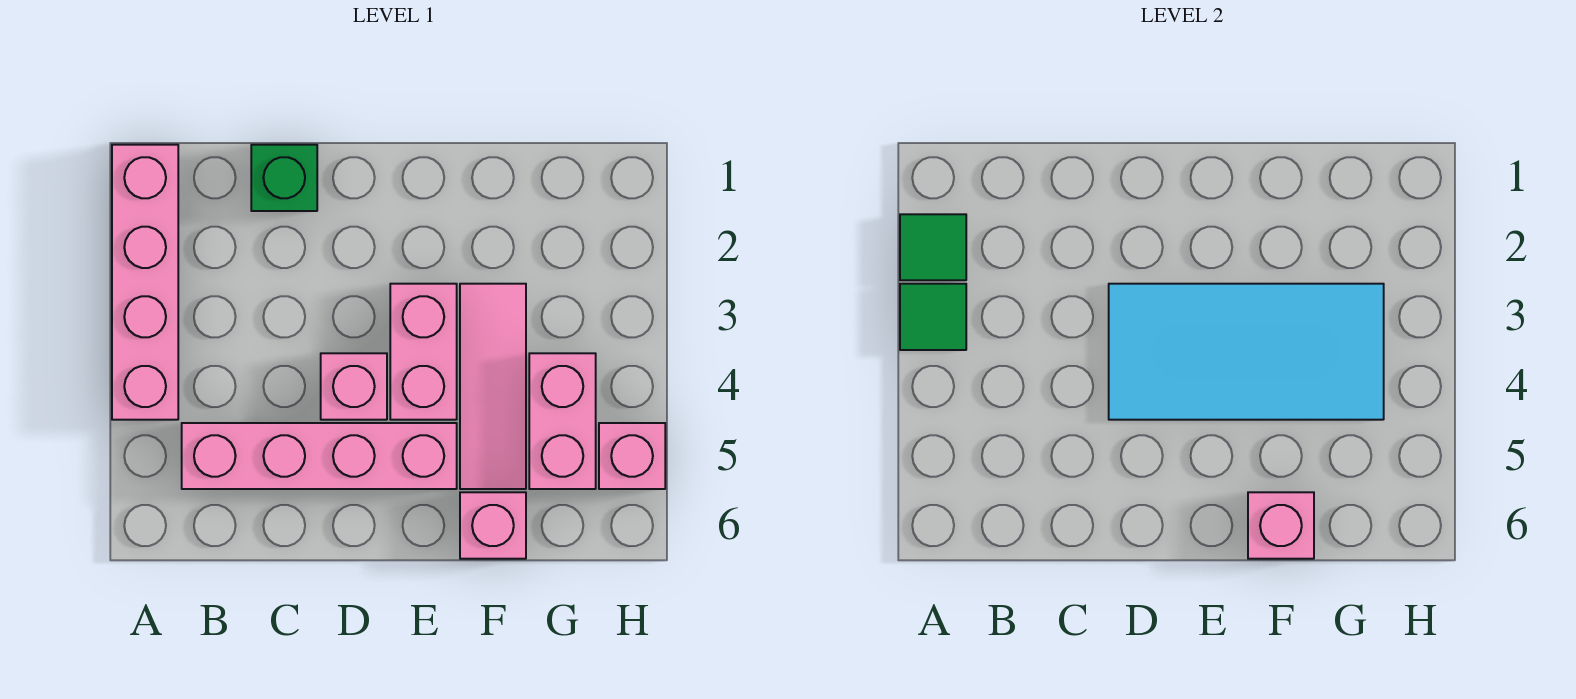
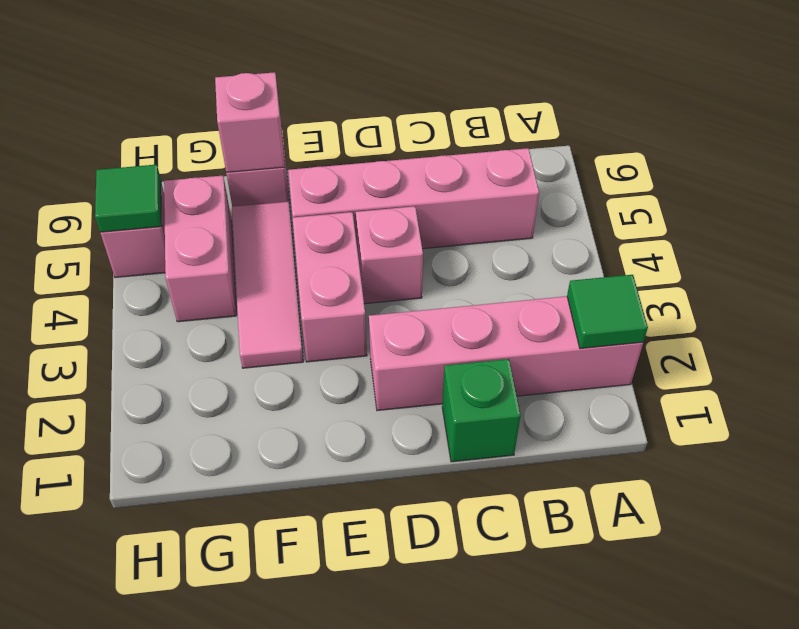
pink brick A1:A4 level 1 -> pink brick A2:D2 level 1
green tile A3 level 2 -> green tile H5 level 2
cyan tile D3:G4 level 2 -> none

